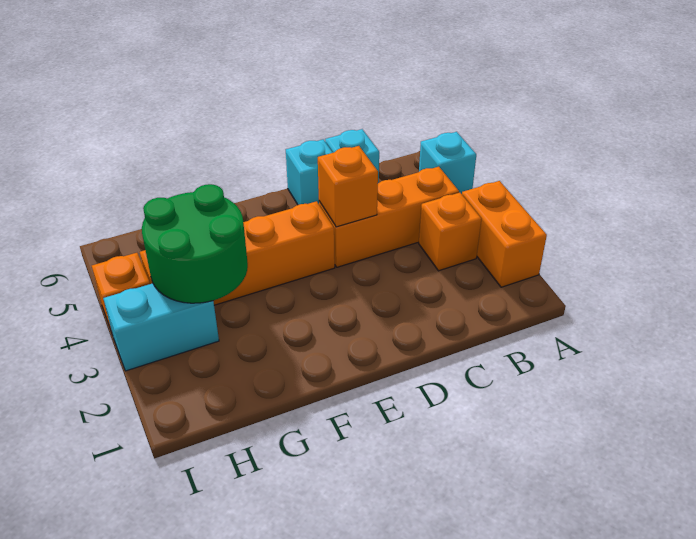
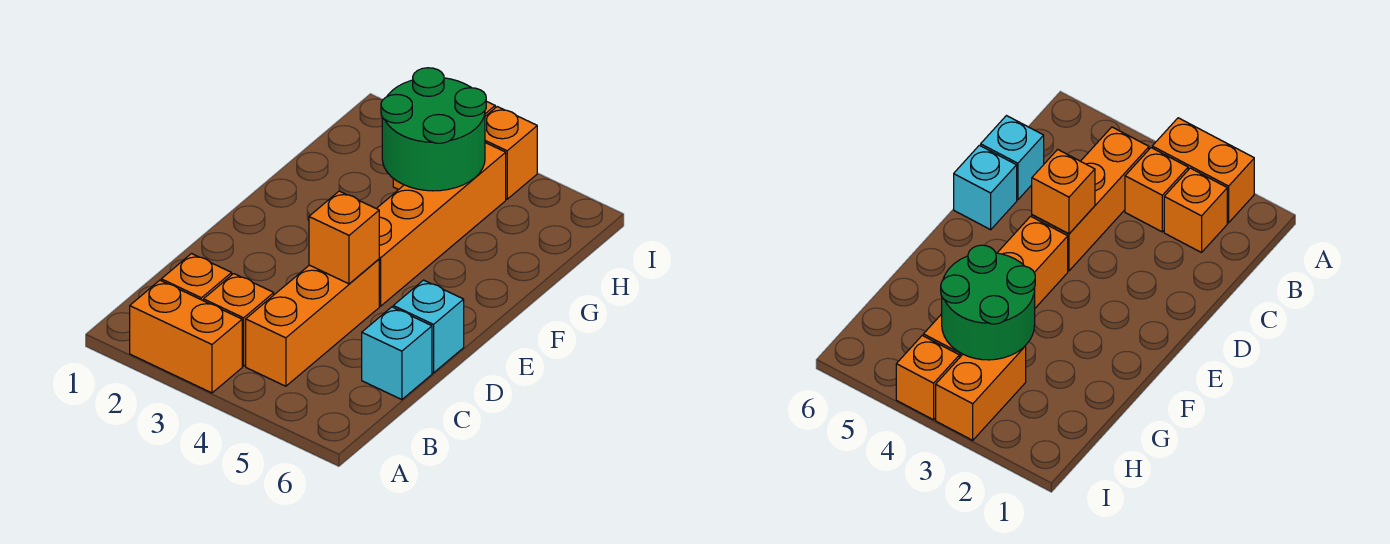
cyan brick A5 level 1 -> none
none -> orange brick B2 level 1
cyan brick H3:I3 level 1 -> orange brick H3:I3 level 1

